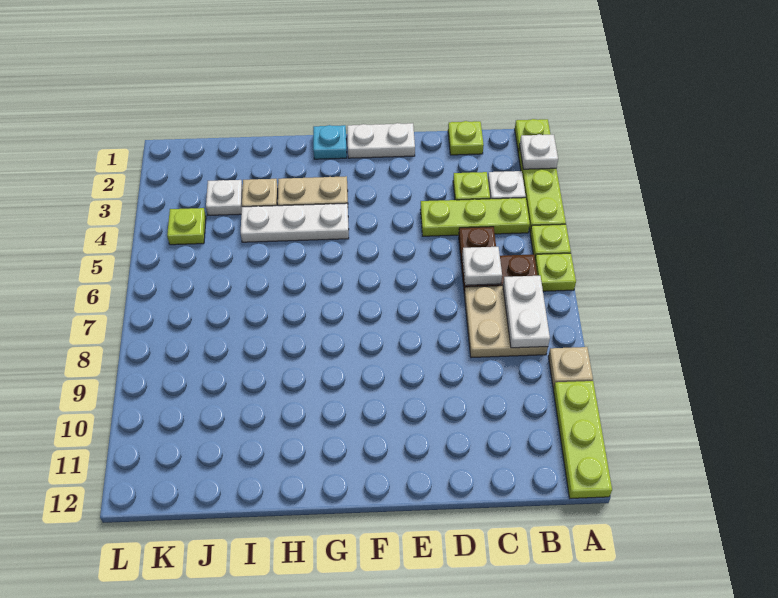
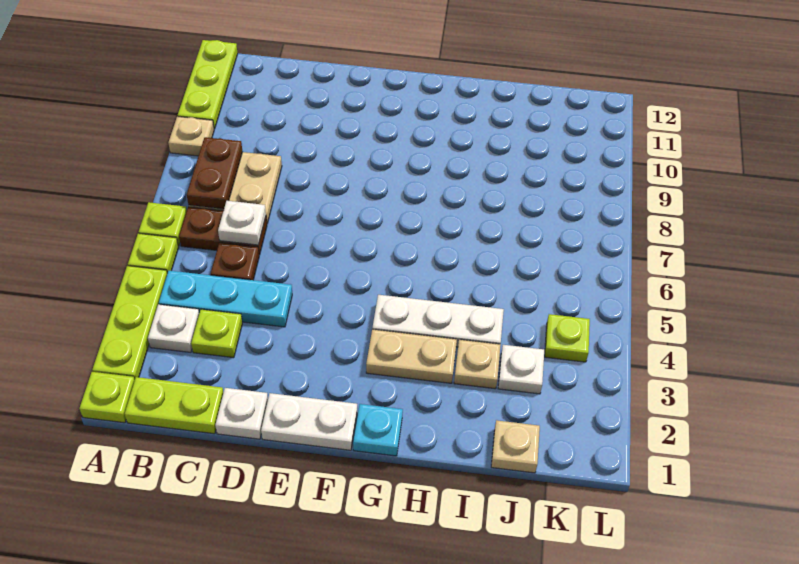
white plate A2 level 2 -> white plate D1 level 1
lime plate B4:D4 level 1 -> cyan plate B4:D4 level 1
white plate B7:B8 level 2 -> brown plate B7:B8 level 2
lime plate C1 level 1 -> lime plate B1:C1 level 1
none -> tan plate J1 level 1

